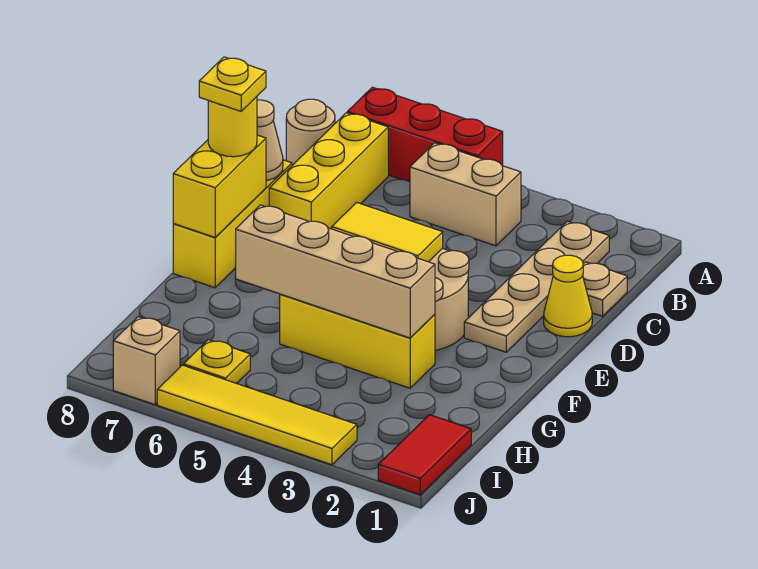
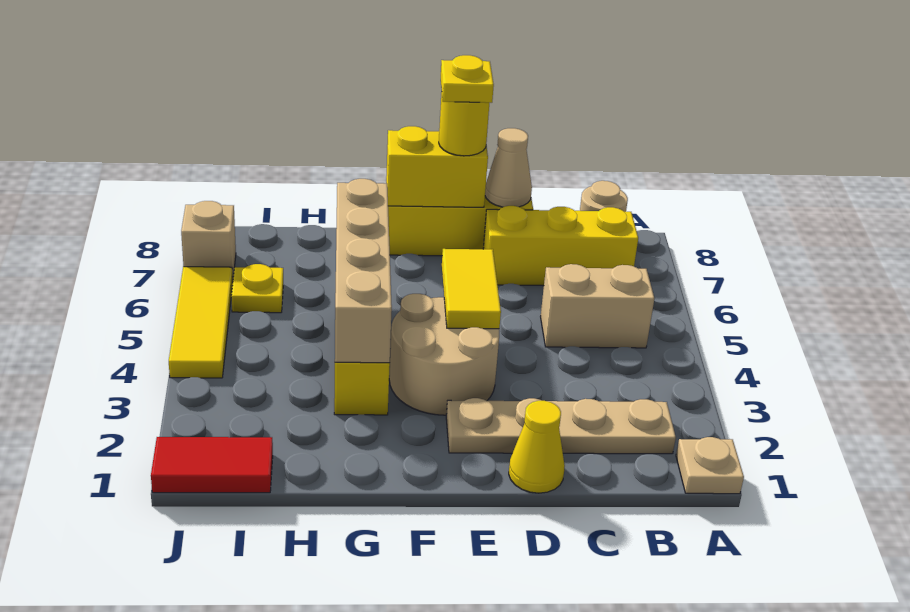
red brick A5:A7 level 1 -> none
tan brick B4:B5 level 1 -> tan brick B5:C5 level 1
tan plate C1 level 1 -> tan plate A1 level 1
yellow tile J3:J6 level 1 -> yellow tile J4:J6 level 1

